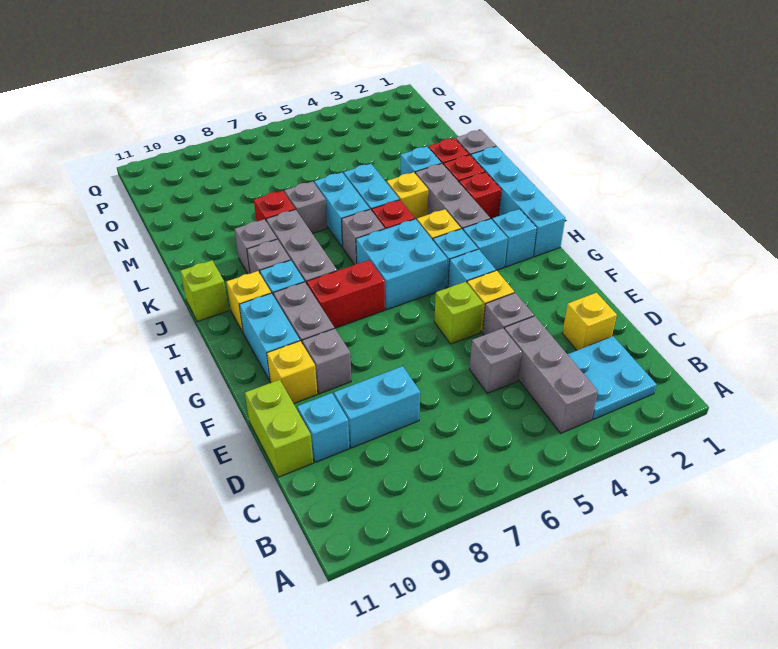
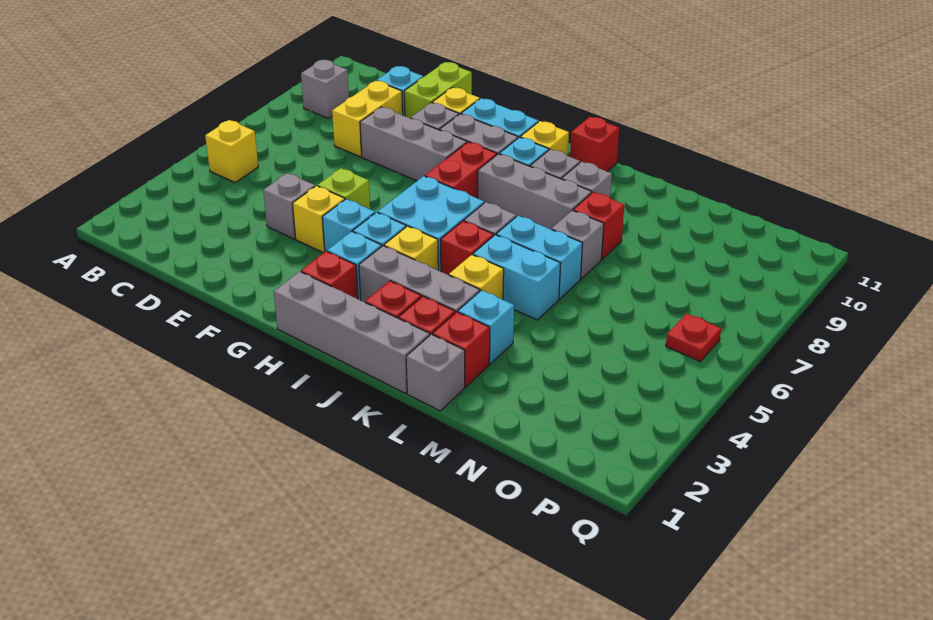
cyan plate B2:C3 level 1 -> none
grey brick B4:D4 level 1 -> grey brick E8:G8 level 1
yellow brick D2 level 1 -> yellow brick B5 level 1
grey brick D5 level 1 -> grey brick B9 level 1
cyan brick D8:D9 level 1 -> yellow brick D8:D9 level 1
lime brick D11:E11 level 1 -> lime brick E10:E11 level 1
cyan brick H1:K1 level 1 -> grey brick H1:K1 level 1
cyan brick H2 level 1 -> red brick H2 level 1
lime brick J11 level 1 -> red brick J11 level 1
none -> red plate P6 level 1

